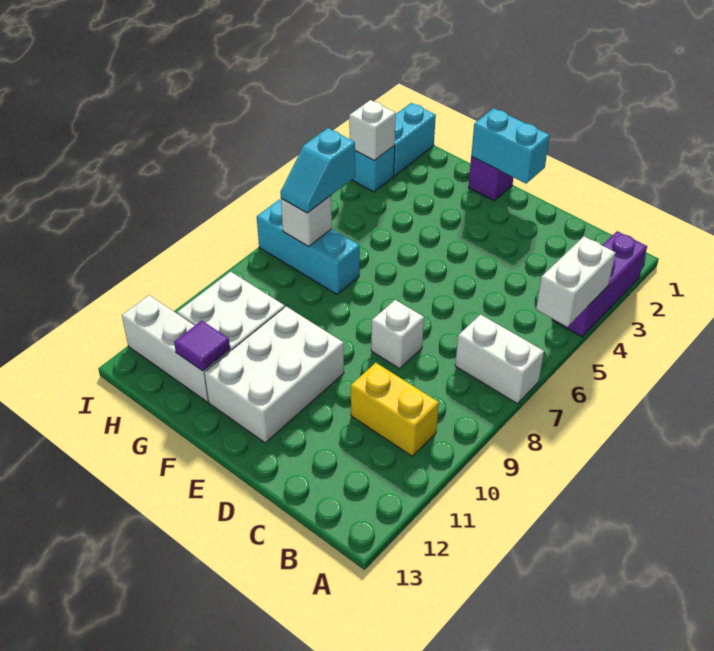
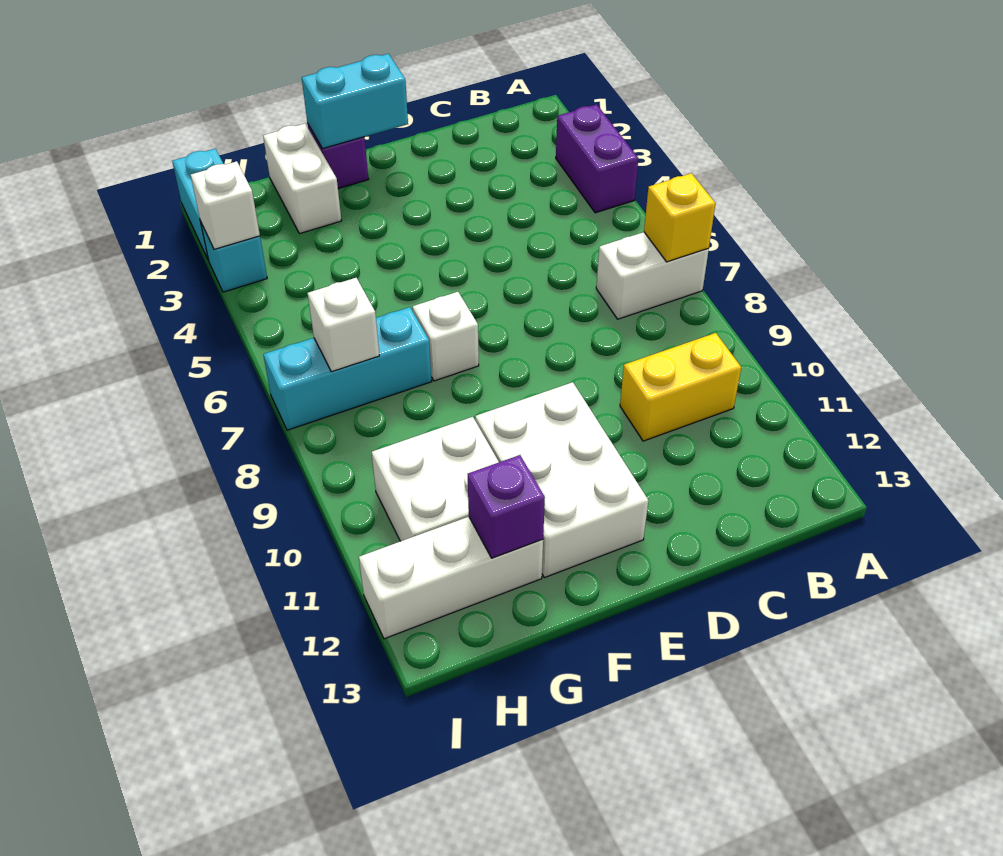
purple brick A2:A4 level 1 -> purple brick A3:A4 level 1
white brick A4:A5 level 2 -> white brick G1:G2 level 1
none -> yellow brick A7 level 2
white brick D8 level 1 -> white brick F7 level 1
purple tile G12 level 2 -> purple brick G12 level 2
cyan slope H6:H7 level 3 top 6 -> none

